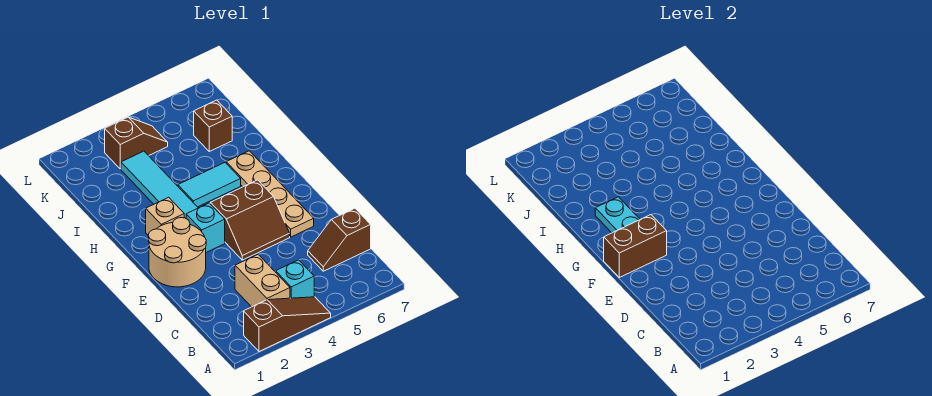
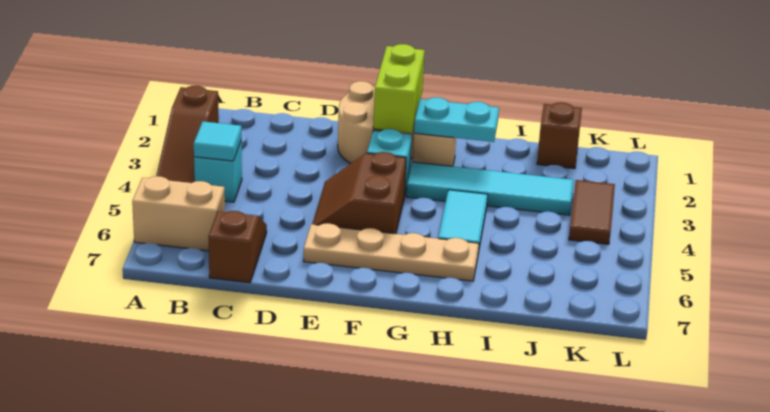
tan brick B3:C3 level 1 -> tan brick A6:B6 level 1
none -> cyan tile B4 level 2
brown brick F1:F2 level 2 -> lime brick F1:F2 level 2
brown brick J6 level 1 -> brown brick J1 level 1
brown slope K3:K4 level 1 top 3 -> brown tile K3:K4 level 1

